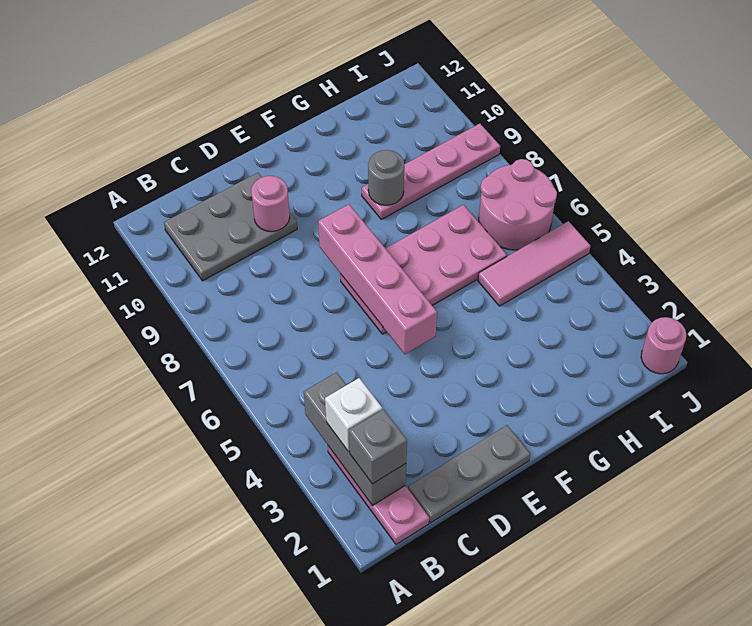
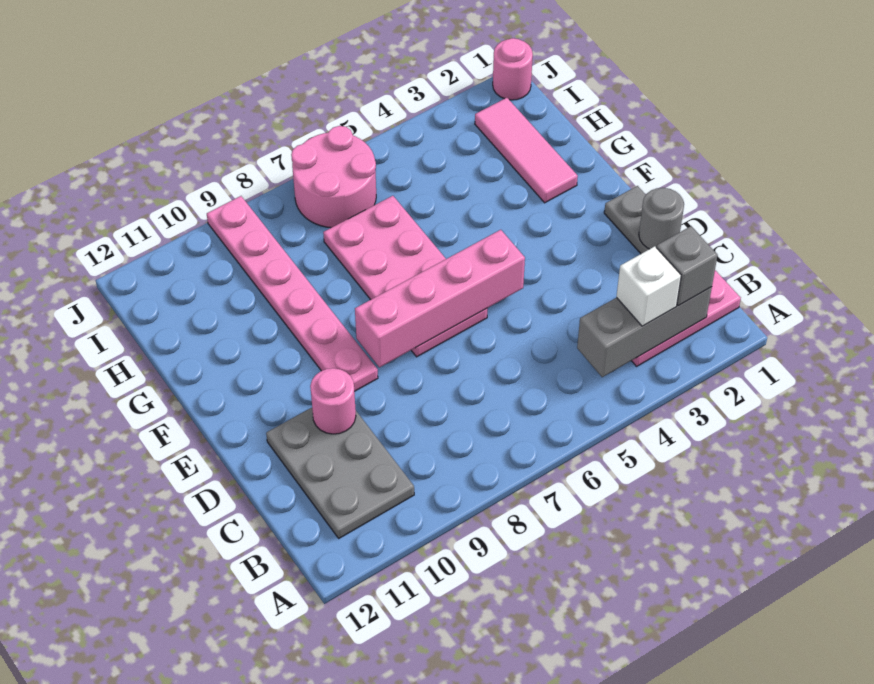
pink plate G9:J9 level 1 -> pink plate E9:J9 level 1
grey round brick G9 level 2 -> grey round brick D1 level 2
pink tile H5:J5 level 1 -> pink tile G2:I2 level 1

